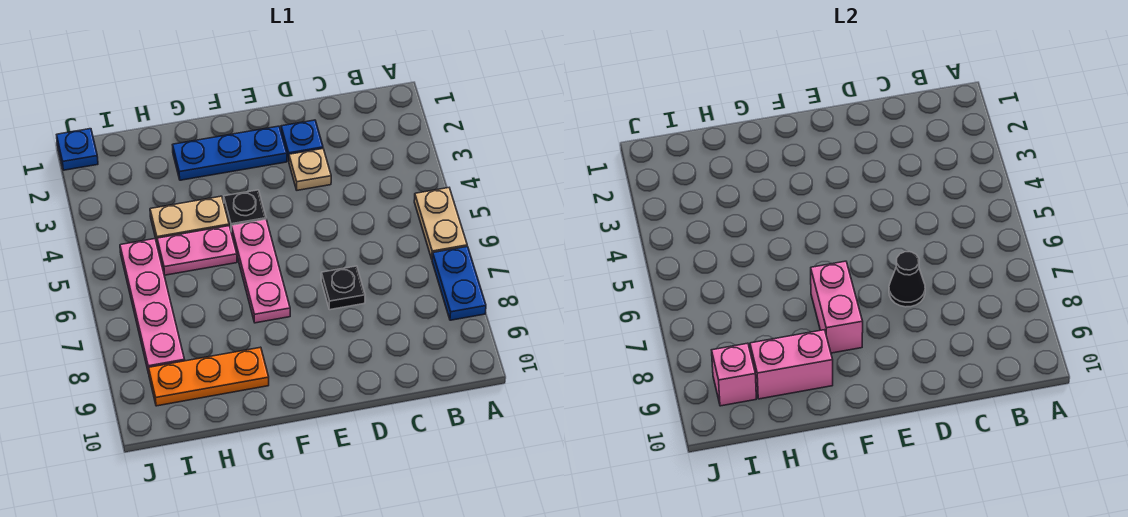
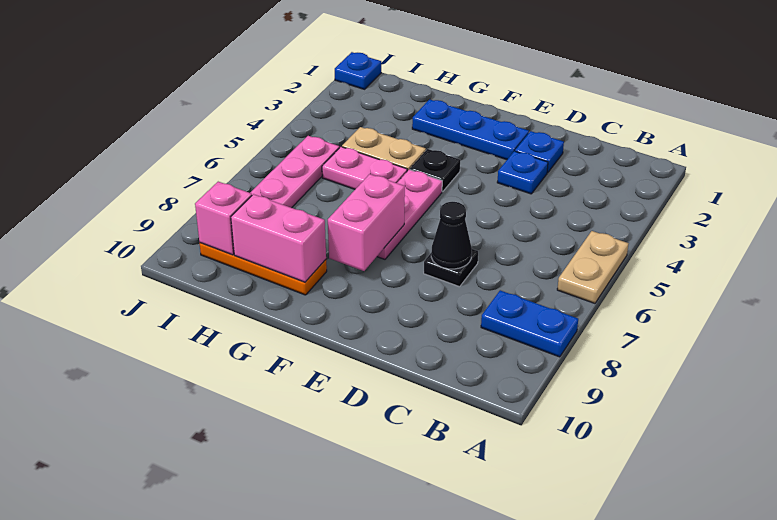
blue plate A7:A8 level 1 -> blue plate A8:B8 level 1
tan plate D3 level 1 -> blue plate D3 level 1

